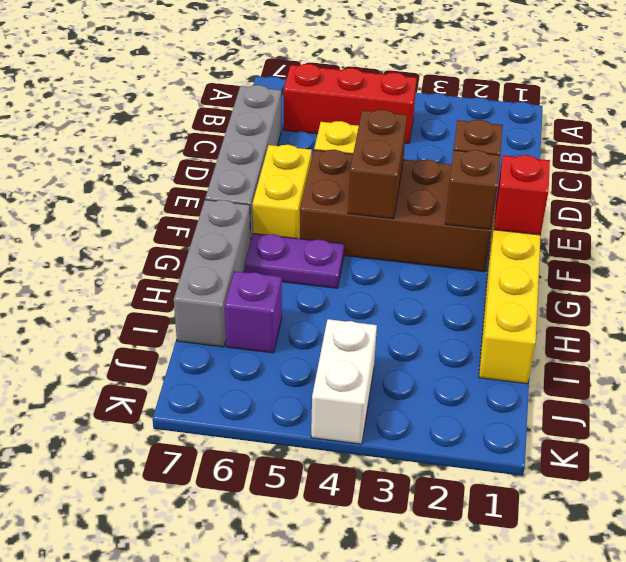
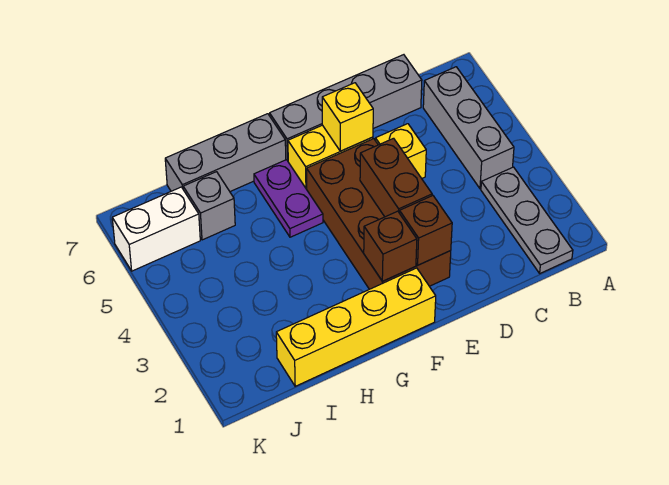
none -> grey plate B1:B3 level 1
red brick B4:B6 level 1 -> grey brick B4:B6 level 1
brown brick E4:F4 level 2 -> brown brick E3:E4 level 2
none -> yellow brick E6 level 2
red brick F1 level 2 -> none
purple brick I6 level 1 -> grey brick I6 level 1
white brick J4:K4 level 1 -> white brick J6:K6 level 1

